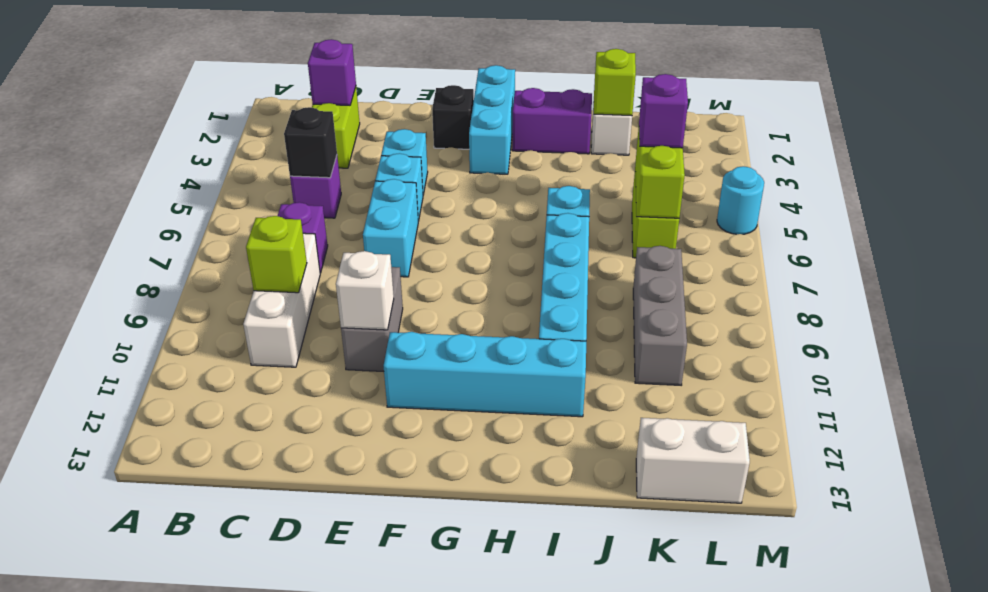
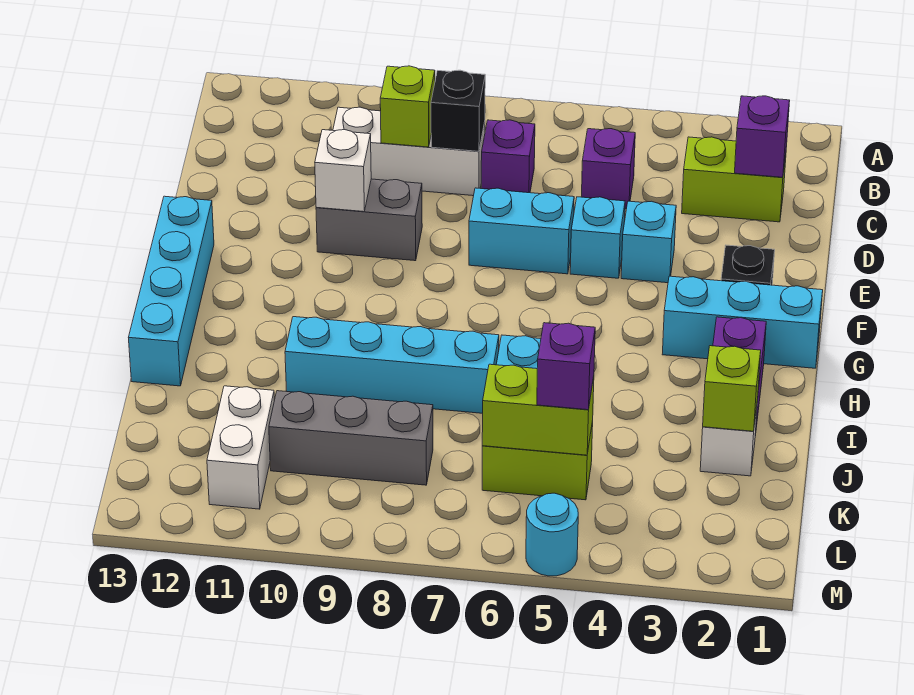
black brick C5 level 2 -> black brick C8 level 2
cyan brick F11:I11 level 1 -> cyan brick F13:I13 level 1
white brick K13:L13 level 1 -> white brick K11:L11 level 1

